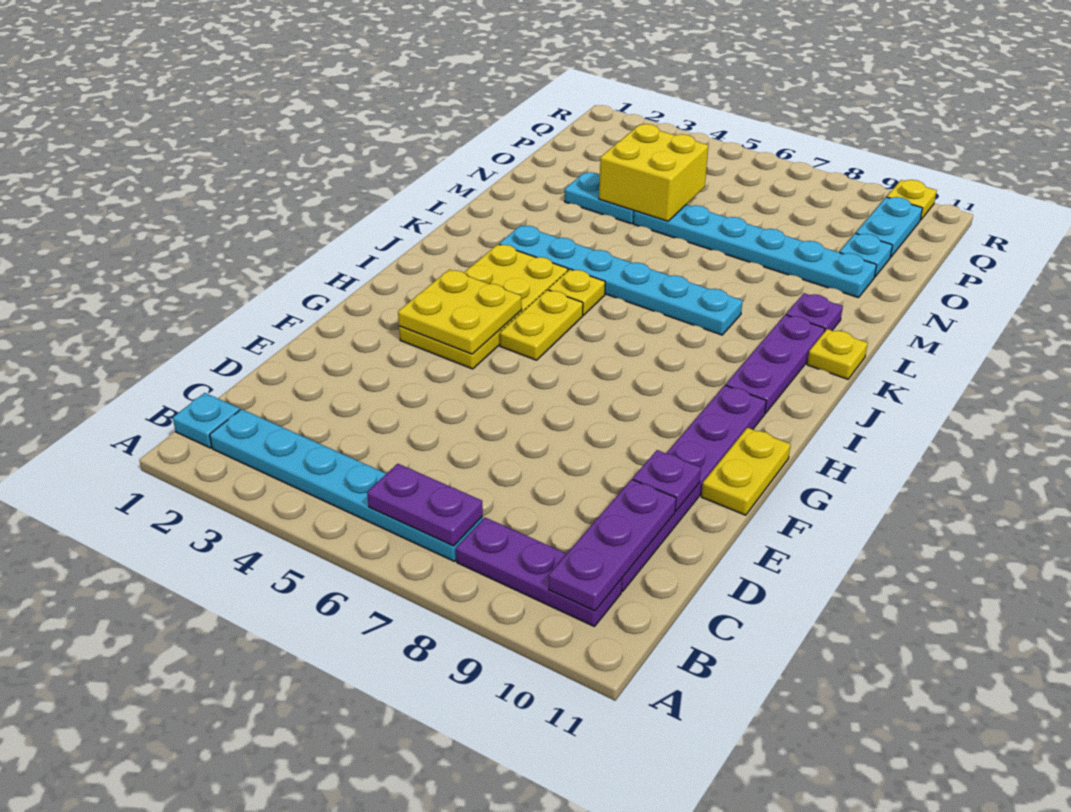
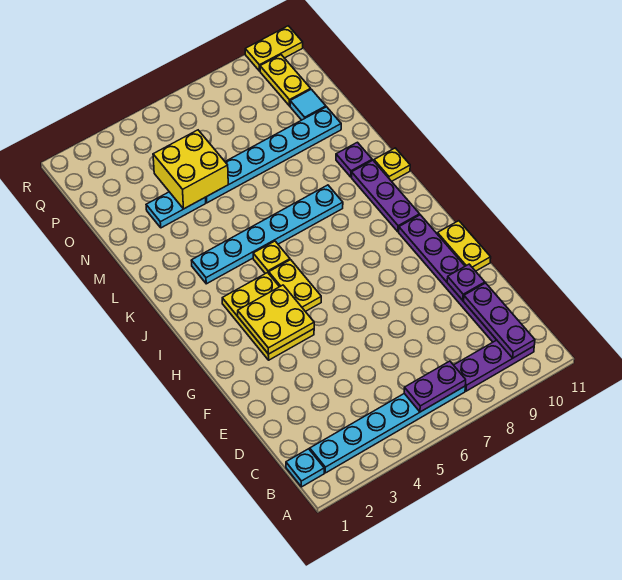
yellow plate G3:J4 level 1 -> yellow plate G3:I4 level 1
cyan plate O10 level 1 -> cyan tile O10 level 1
cyan plate P10:Q10 level 1 -> yellow plate P10:Q10 level 1
yellow plate R10 level 1 -> yellow plate R10:R11 level 1

